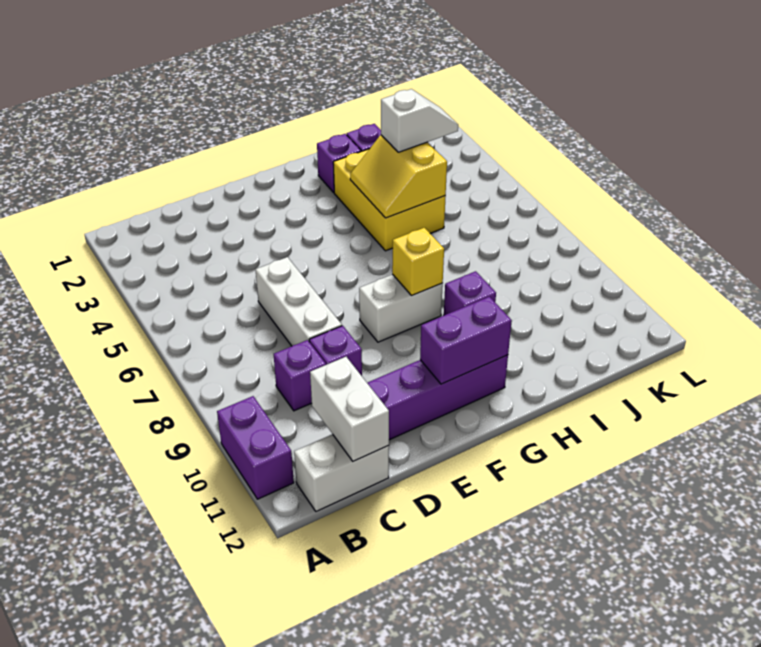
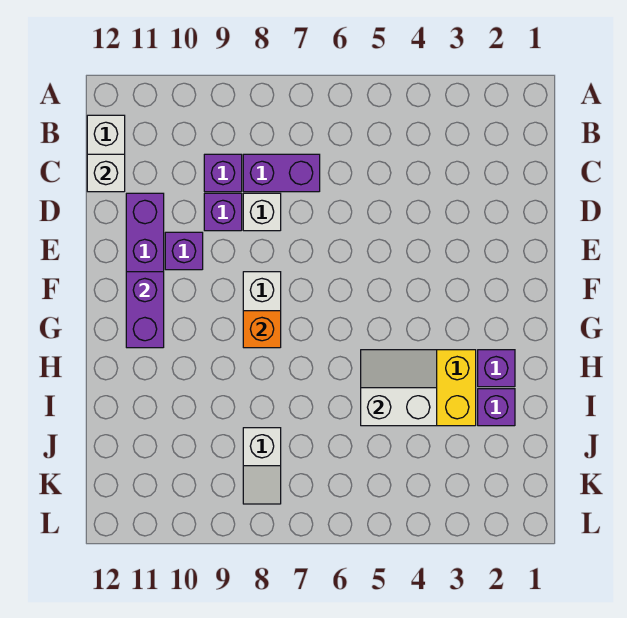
purple brick A10:A11 level 1 -> purple brick C7:C8 level 1
white brick C11:C12 level 2 -> white brick C12 level 2
white brick D6:D8 level 1 -> white brick D8 level 1
yellow brick G8 level 2 -> orange brick G8 level 2
yellow slope H4:I5 level 2 top I -> white slope H4:I5 level 2 top I
purple brick H9 level 1 -> purple brick E10 level 1
white slope I4:J4 level 3 top I -> white slope J8:K8 level 1 top J

